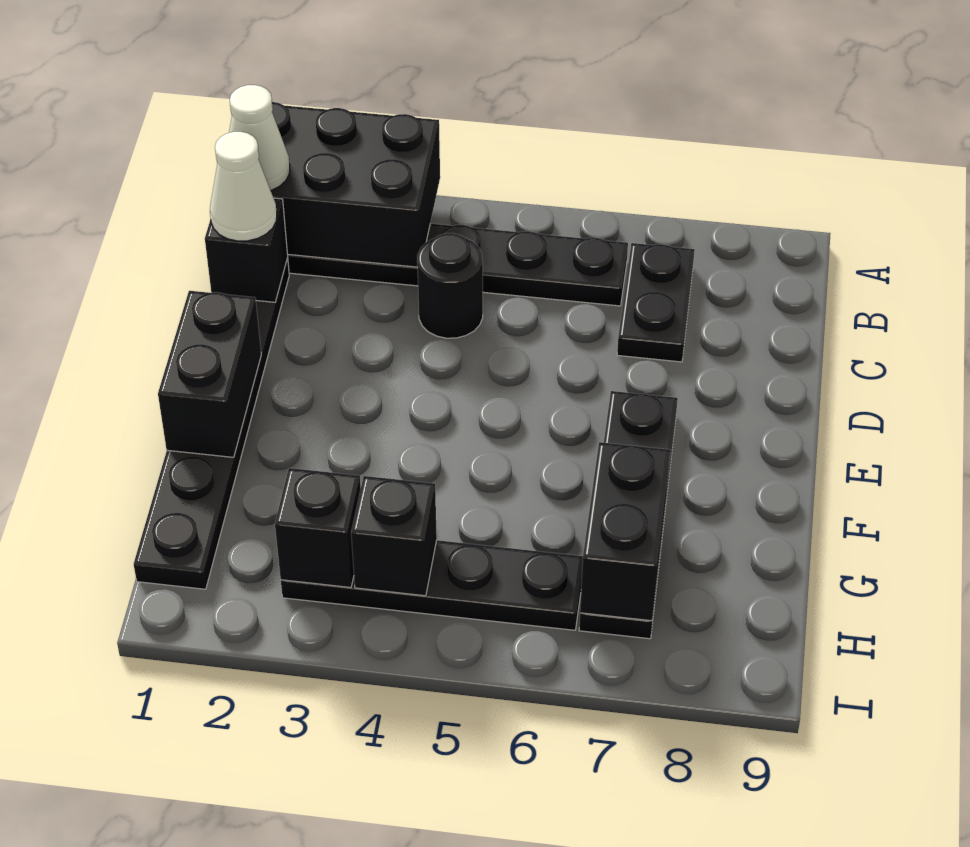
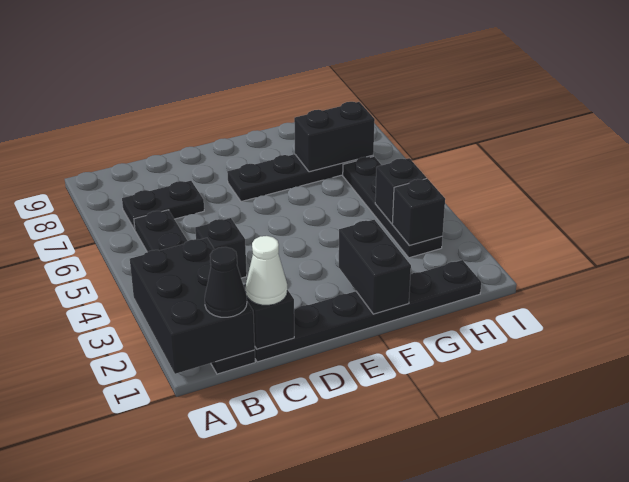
white cone B1 level 3 -> black cone B1 level 3
black round brick C4 level 1 -> black brick C4 level 1
black brick E1:F1 level 2 -> black brick F1:F2 level 2

